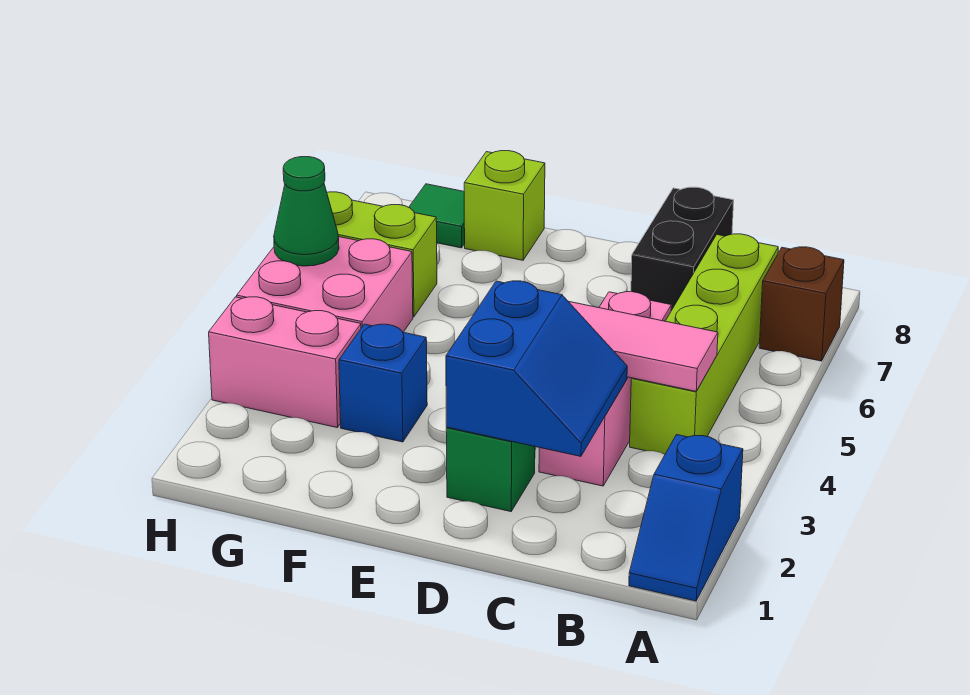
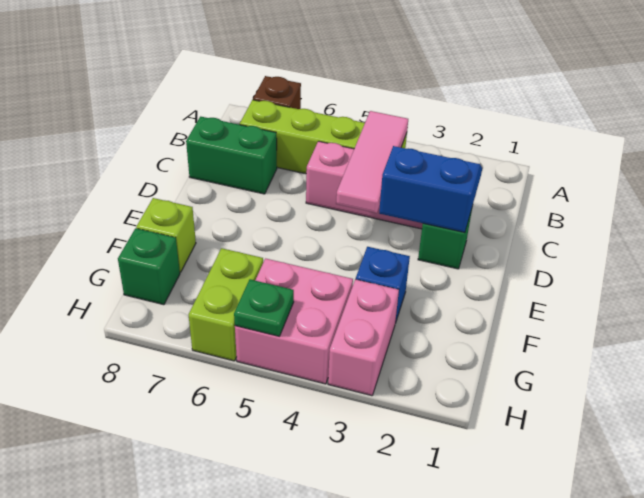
blue slope A1:A2 level 1 top 2 -> none
black brick C7:C8 level 1 -> green brick C7:C8 level 1
green tile G8 level 1 -> green brick G8 level 1
green cone H5 level 2 -> green plate H5 level 2

